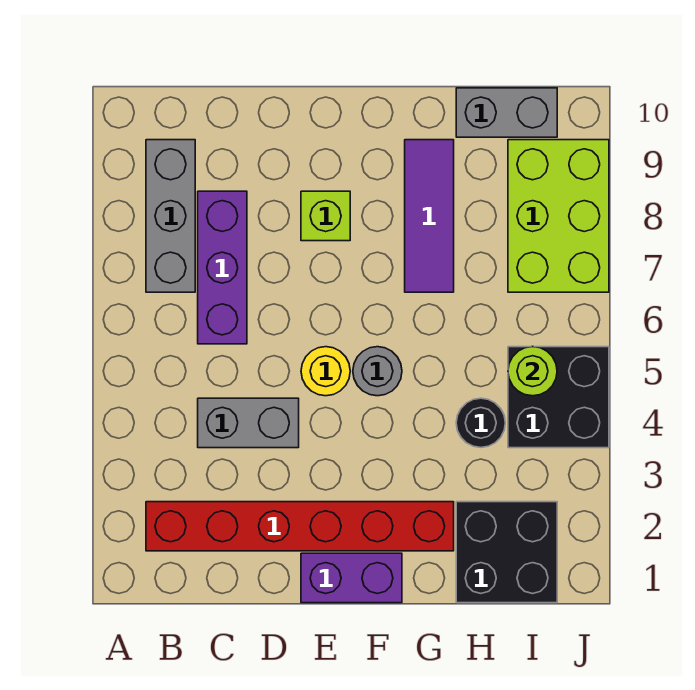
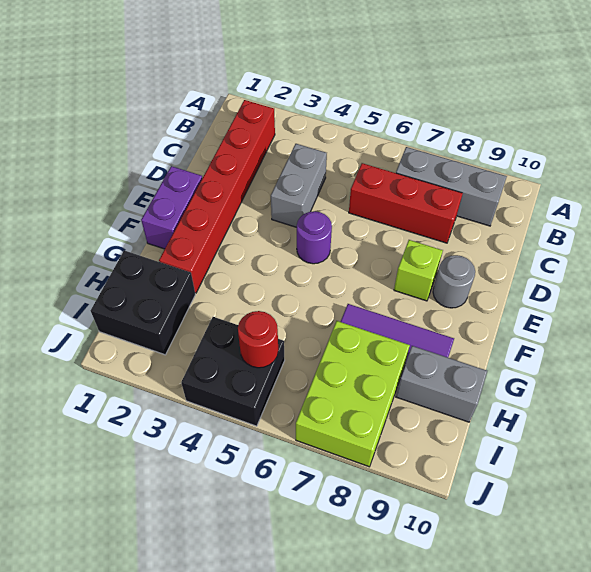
purple brick C6:C8 level 1 -> red brick C6:C8 level 1
yellow round brick E5 level 1 -> purple round brick E5 level 1
grey round brick F5 level 1 -> grey round brick E9 level 1
black round brick H4 level 1 -> none
grey brick H10:I10 level 1 -> grey brick H9:H10 level 1
lime round brick I5 level 2 -> red round brick I5 level 2
lime brick I7:J9 level 1 -> lime brick H7:J8 level 1

